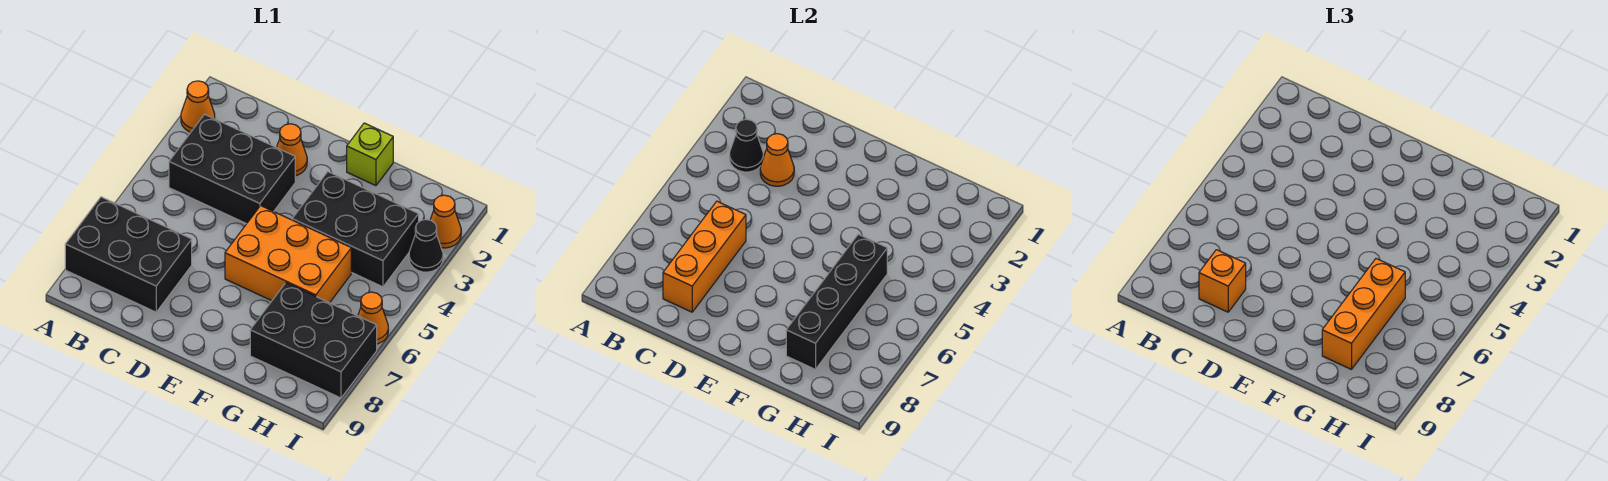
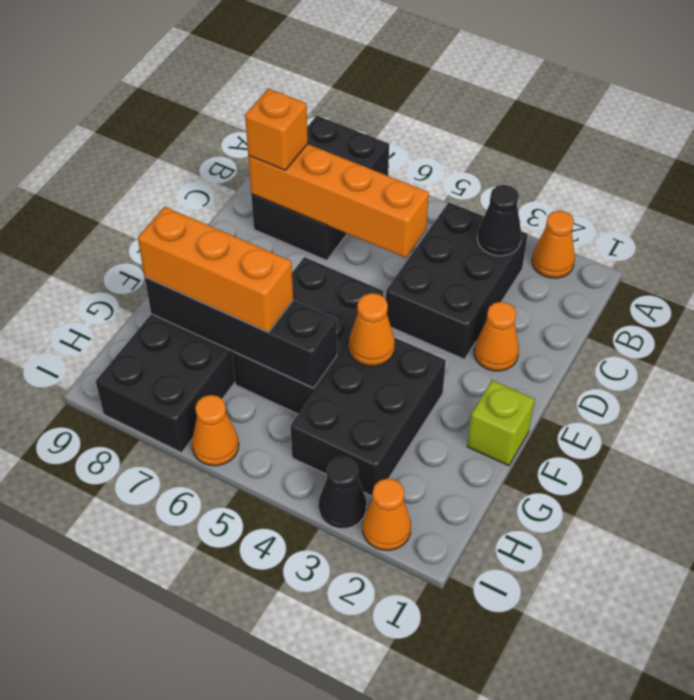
orange cone C3 level 2 -> orange cone F4 level 2
orange brick C6:C8 level 2 -> orange brick C5:C8 level 2
orange brick E5:G6 level 1 -> black brick E5:G6 level 1

